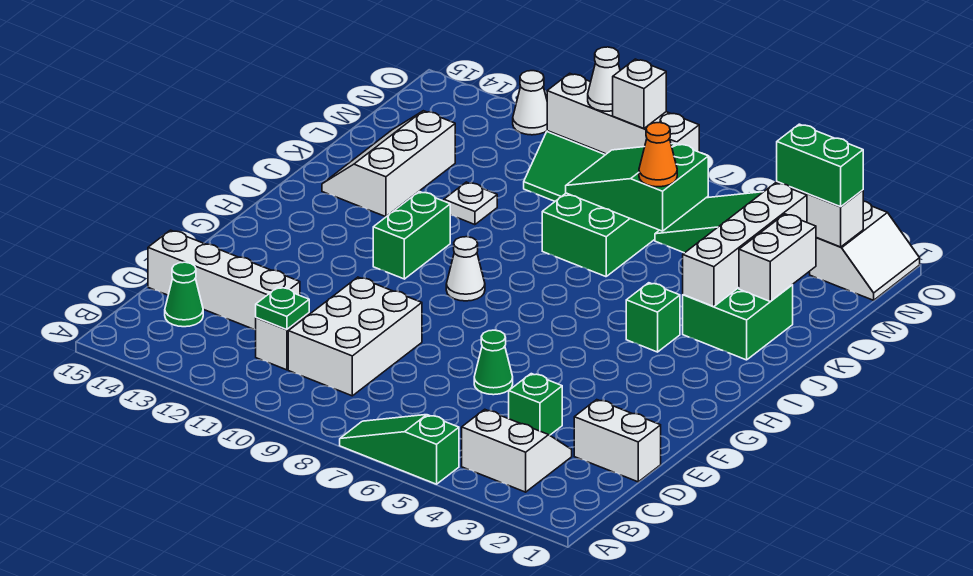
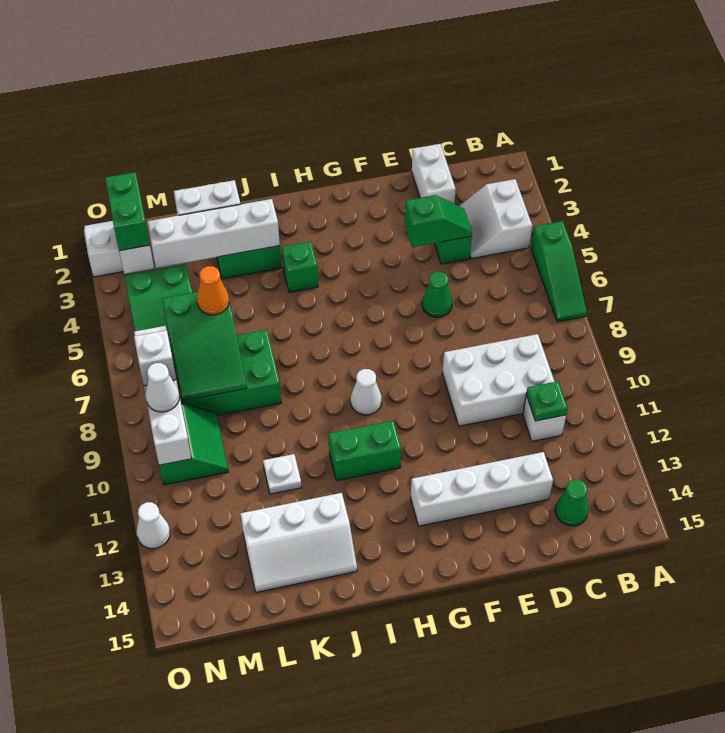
none -> green slope D4:E4 level 2 top E
white brick D12:D15 level 1 -> white brick D13:G13 level 1

